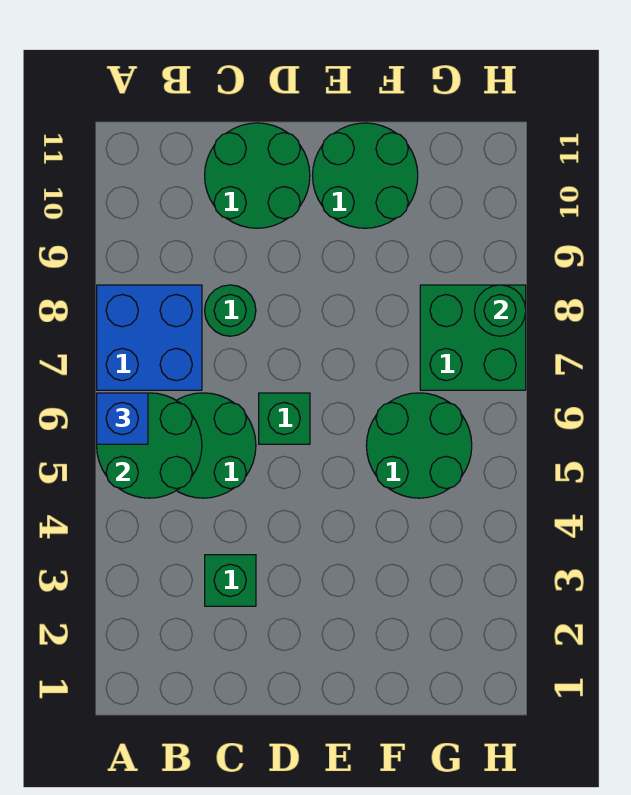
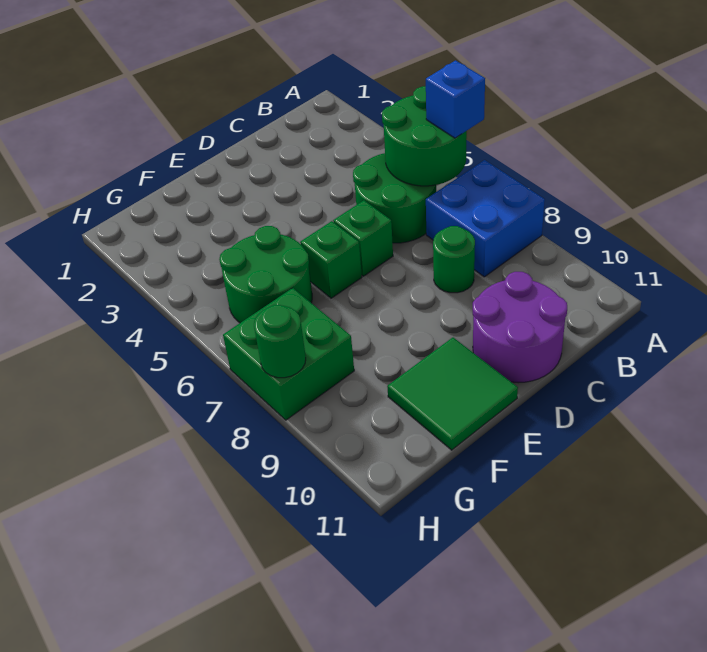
green brick C3 level 1 -> green brick E6 level 1
green round brick C10:D11 level 1 -> purple round brick C10:D11 level 1
green round brick E10:F11 level 1 -> green tile E10:F11 level 1

